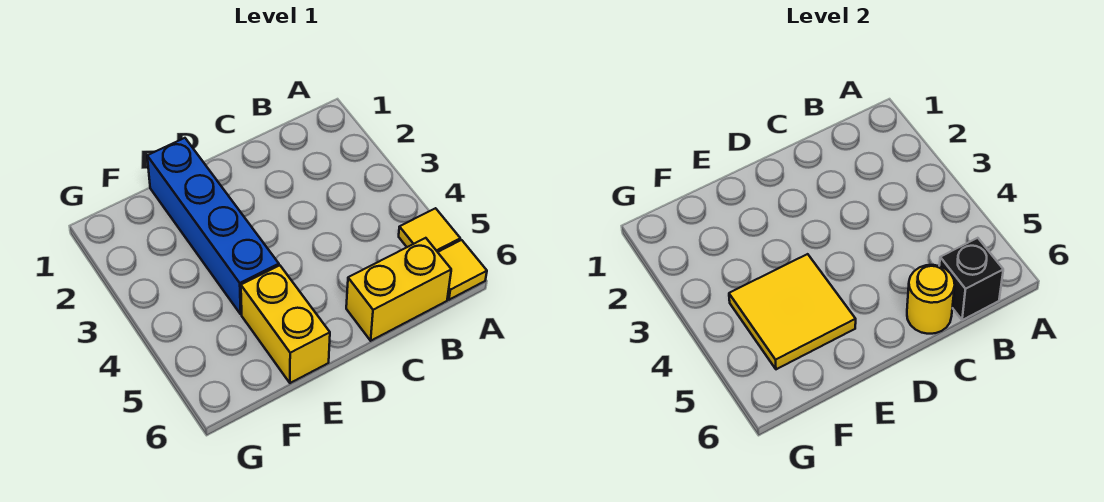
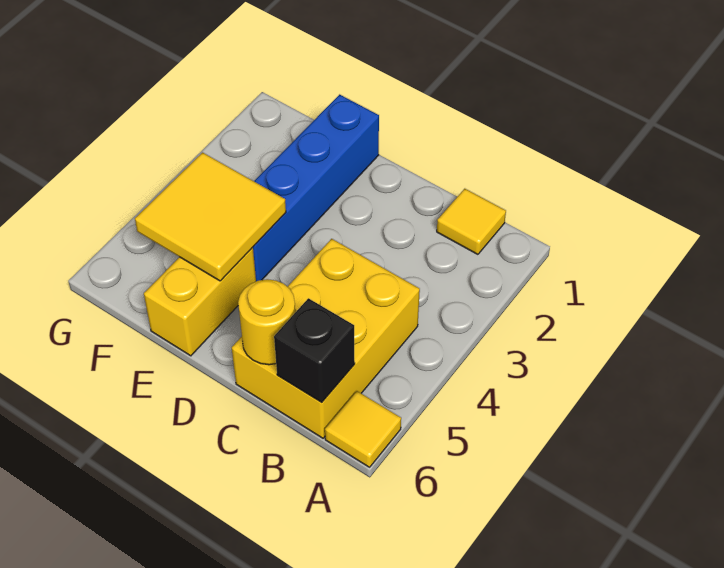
yellow tile A5 level 1 -> yellow tile B1 level 1
yellow brick B6:C6 level 1 -> yellow brick B4:C6 level 1

